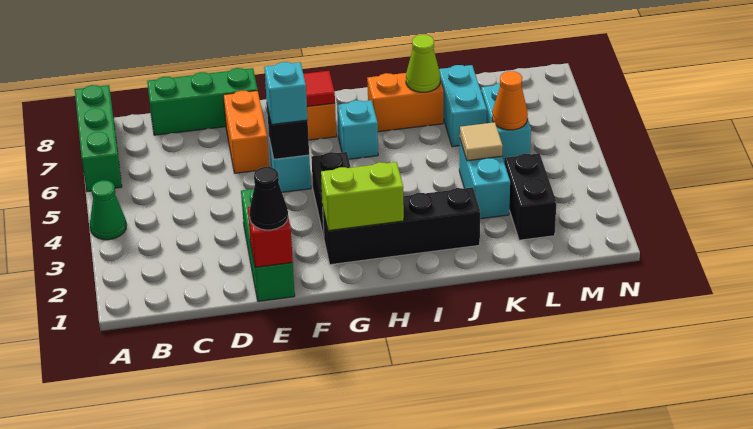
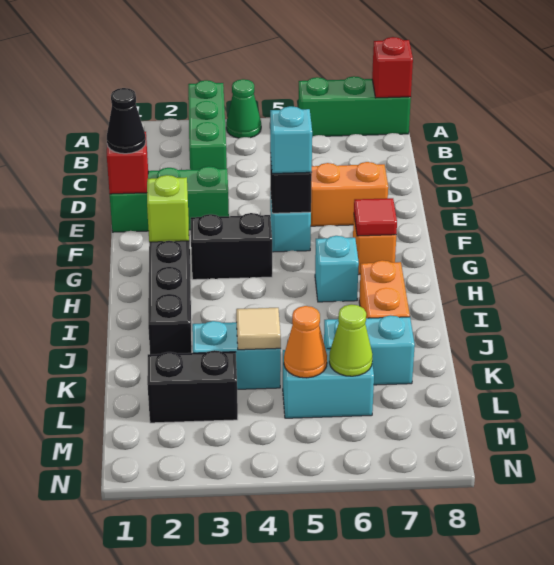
none -> red brick A8 level 2
green brick C8:E8 level 1 -> green brick A3:C3 level 1
lime brick G2:H2 level 2 -> lime brick G2 level 2
lime cone J7 level 2 -> lime cone L6 level 2

